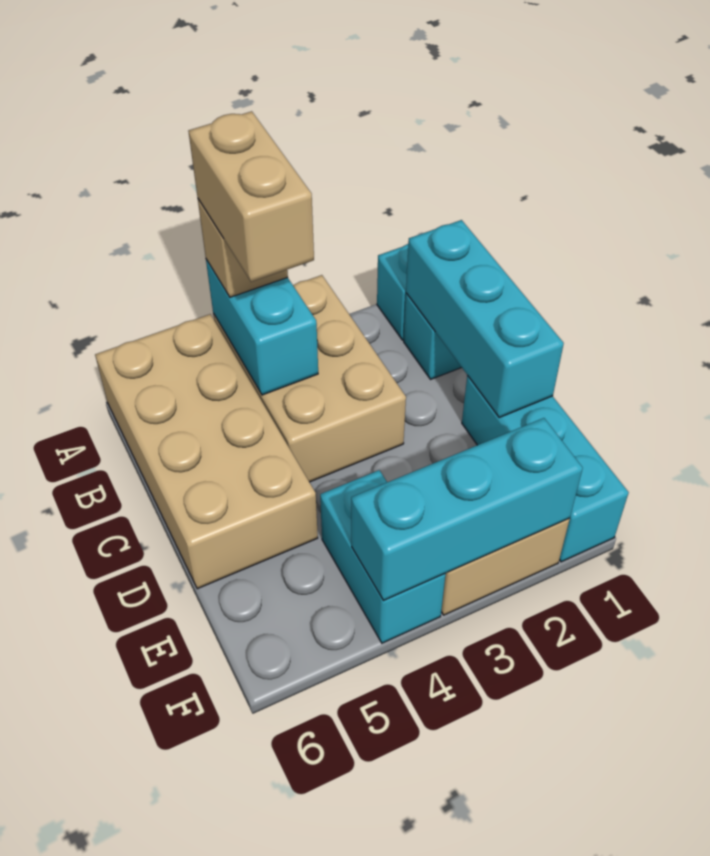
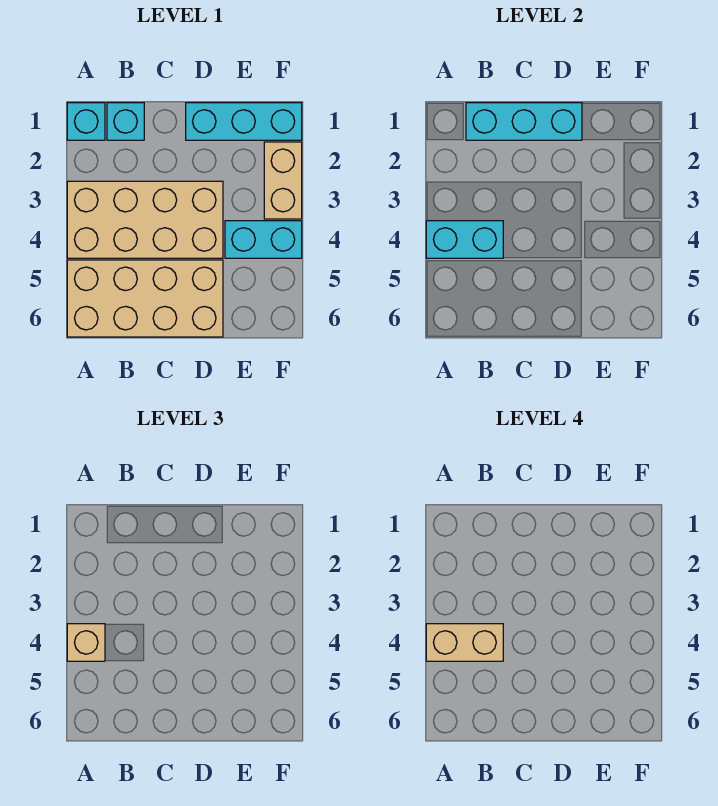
tan brick A3:C4 level 1 -> tan brick A3:D4 level 1
cyan brick F2:F4 level 2 -> none

